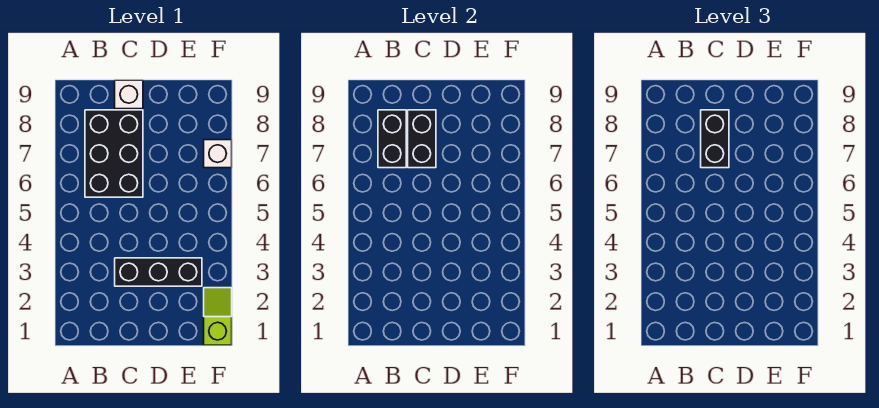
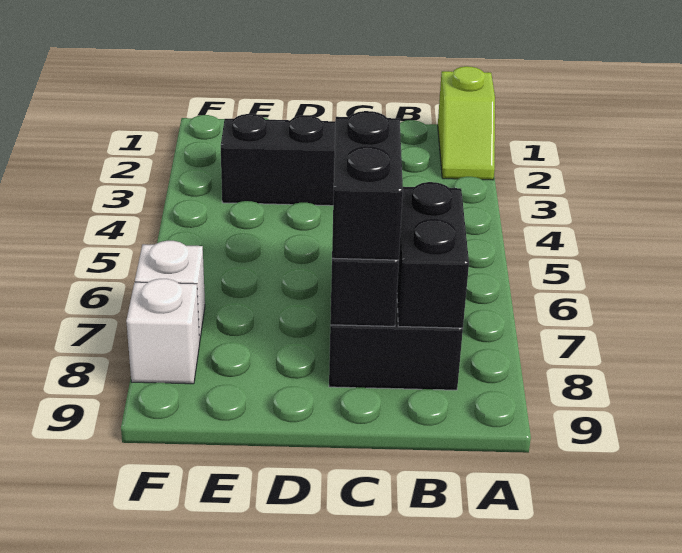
white brick C9 level 1 -> white brick F8 level 1
lime slope F1:F2 level 1 top 1 -> lime slope A1:A2 level 1 top 1

